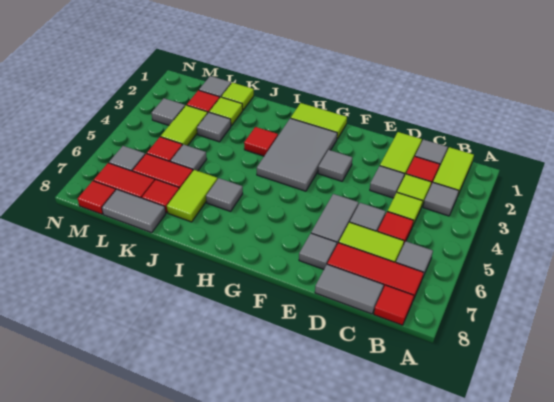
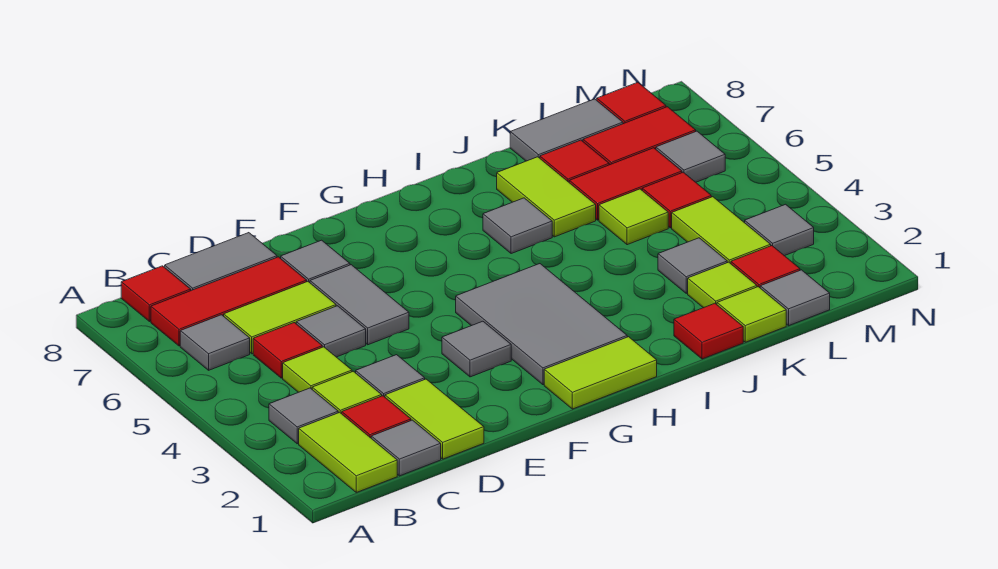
red tile I3 level 1 -> red tile J1 level 1
grey tile K5 level 1 -> lime tile K5 level 1

